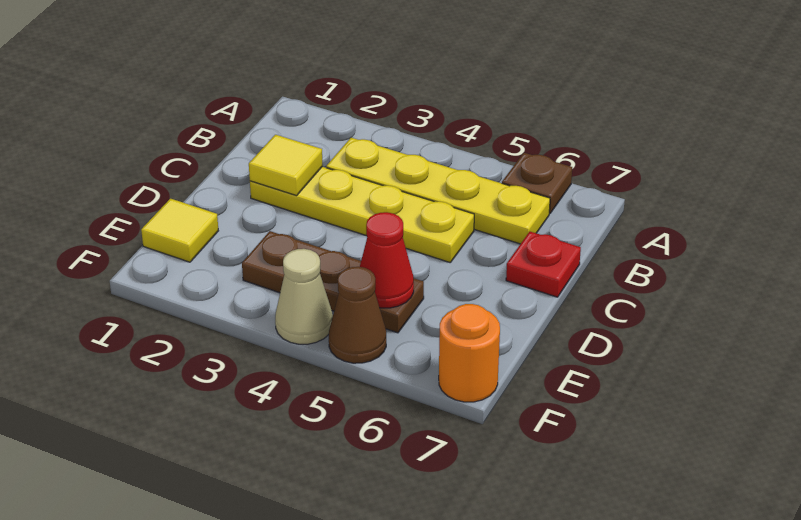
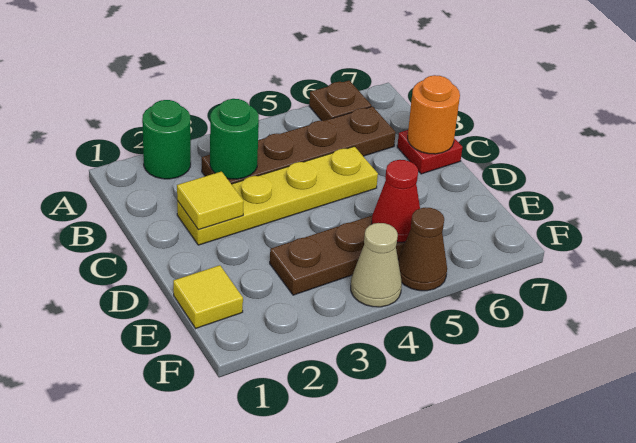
none -> green round brick A2 level 1
yellow plate B3:B6 level 1 -> brown plate B3:B6 level 1
none -> green round brick B3 level 2
orange round brick F7 level 1 -> orange round brick C7 level 2

